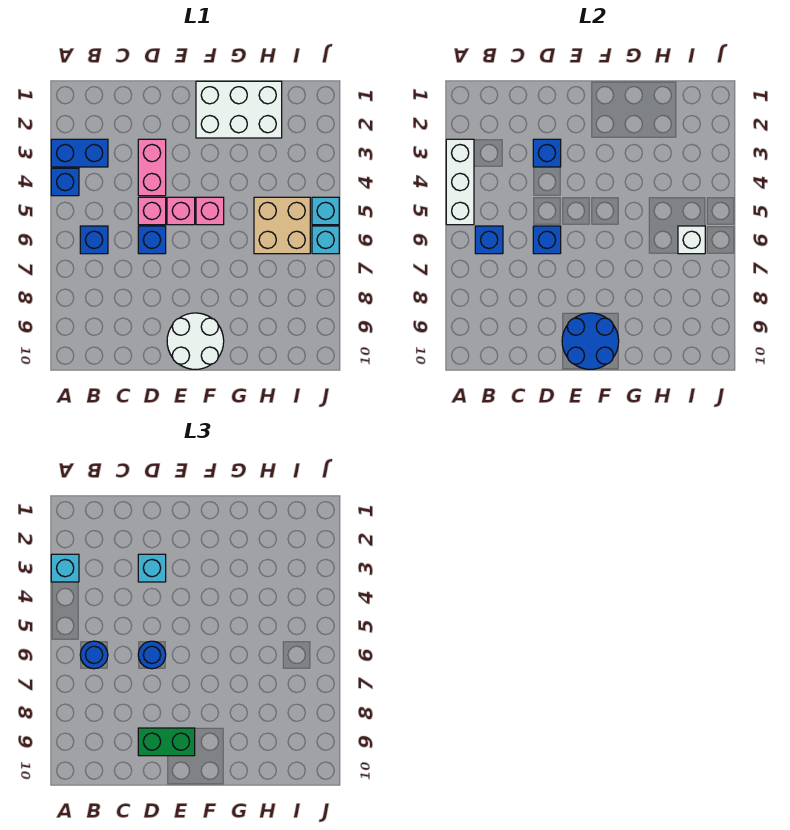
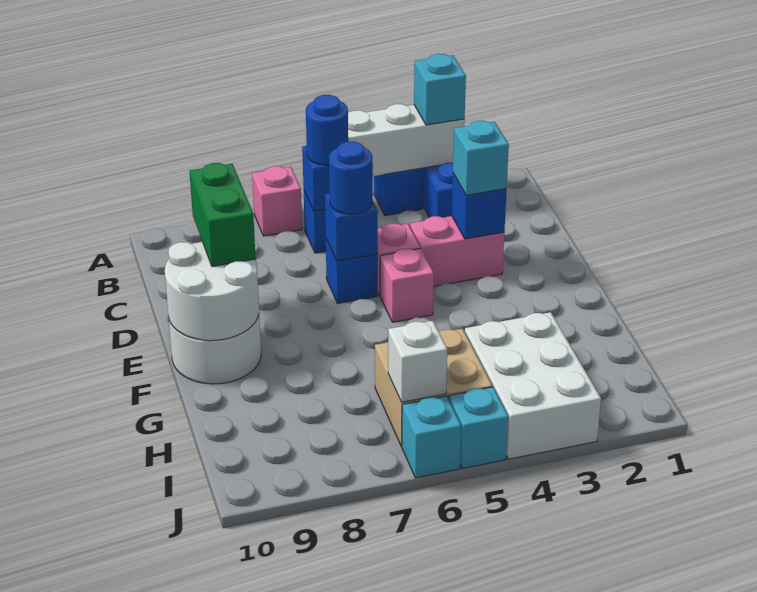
blue round brick E9:F10 level 2 -> white round brick E9:F10 level 2
white brick F1:H2 level 1 -> white brick H3:J4 level 1
pink brick F5 level 1 -> pink brick A7 level 1

